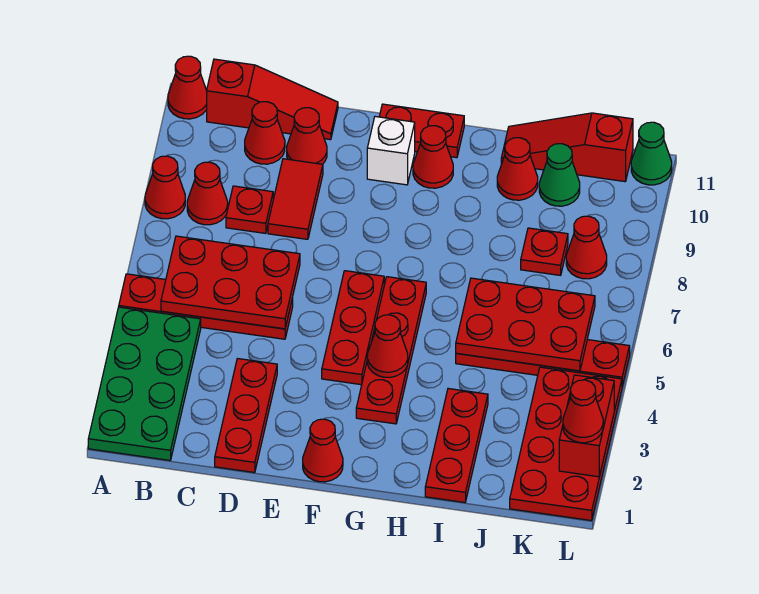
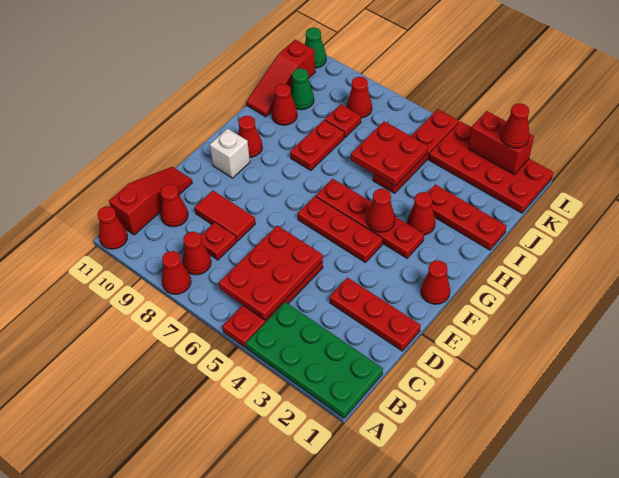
red cone D10 level 1 -> red cone H3 level 1
red plate F11:G11 level 1 -> red plate H8:I8 level 1
red plate I5:K6 level 2 -> red plate I5:J6 level 2

